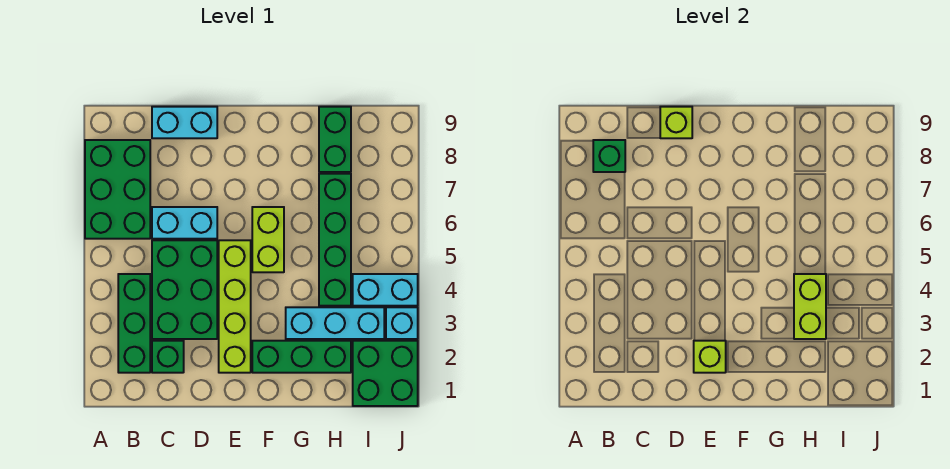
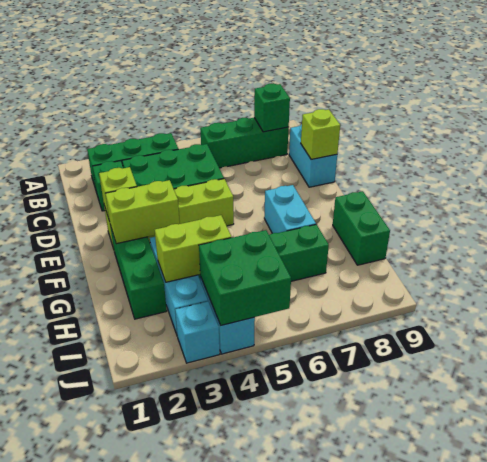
green brick A6:B8 level 1 -> green brick B6:B8 level 1
cyan brick C6:D6 level 1 -> cyan brick F7:G7 level 1
lime brick F5:F6 level 1 -> lime brick F2:F3 level 2
green brick H8:H9 level 1 -> green brick G9:H9 level 1
green brick I1:J2 level 1 -> green brick I4:J5 level 2

